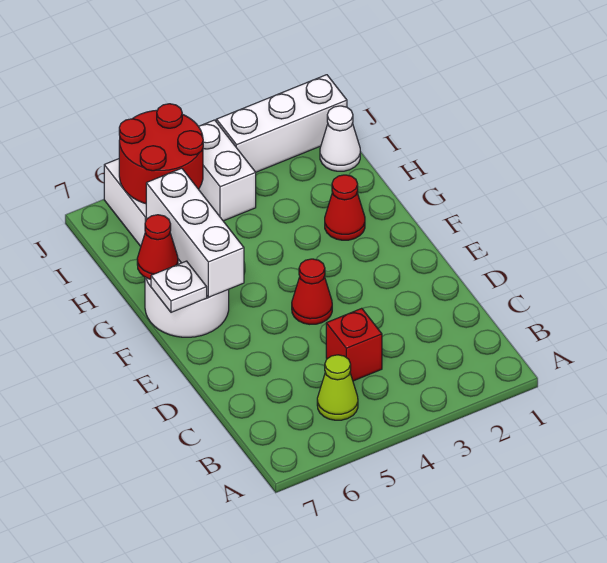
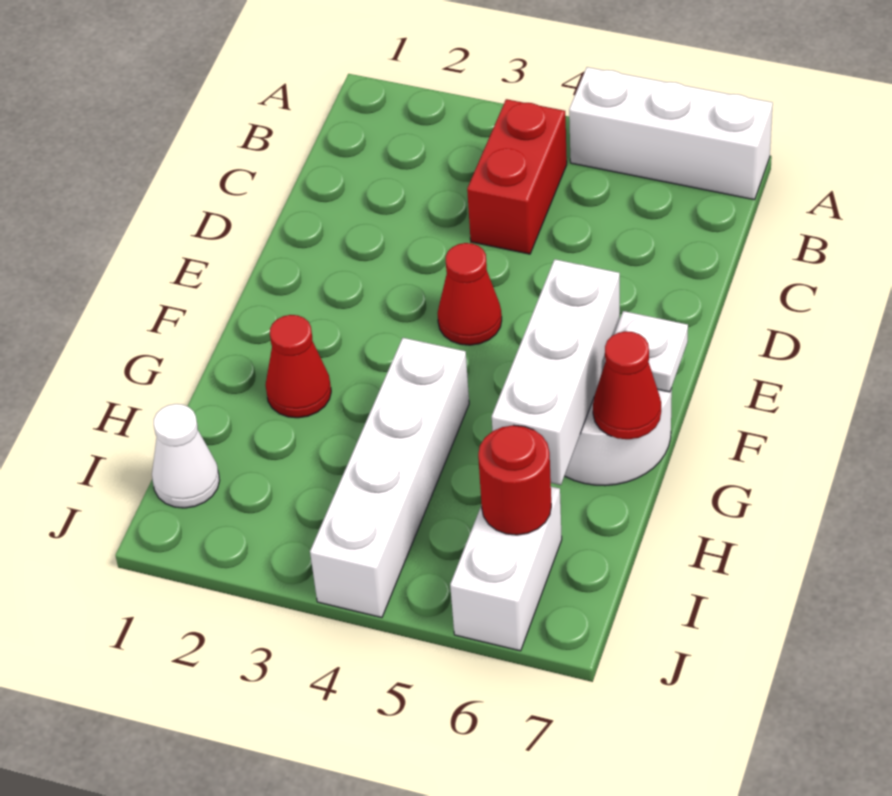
lime cone B5 level 1 -> none
red brick C4 level 1 -> red brick B4:C4 level 1
white brick I4:J4 level 1 -> white brick G4:J4 level 1
red round brick I5:J6 level 2 -> red round brick I6 level 2
white brick J1:J3 level 1 -> white brick A5:A7 level 1

